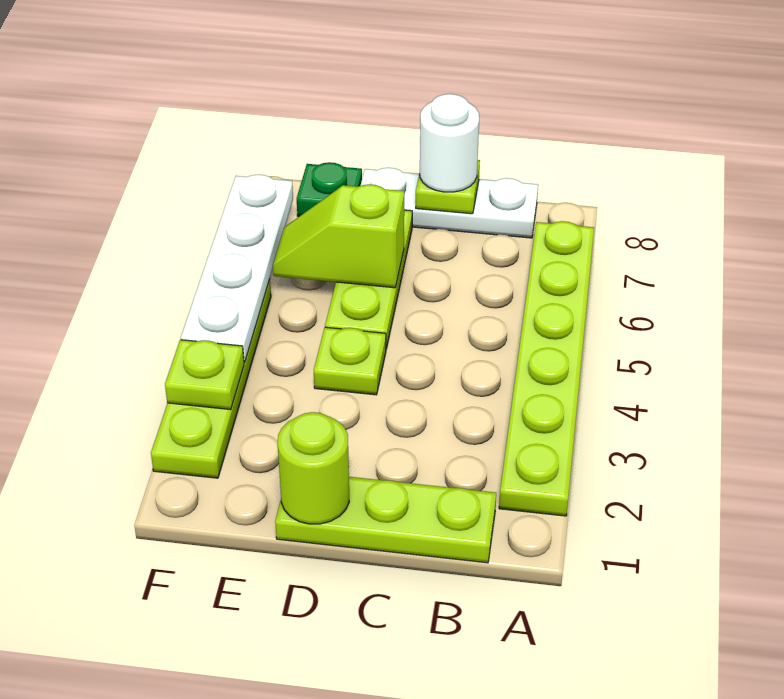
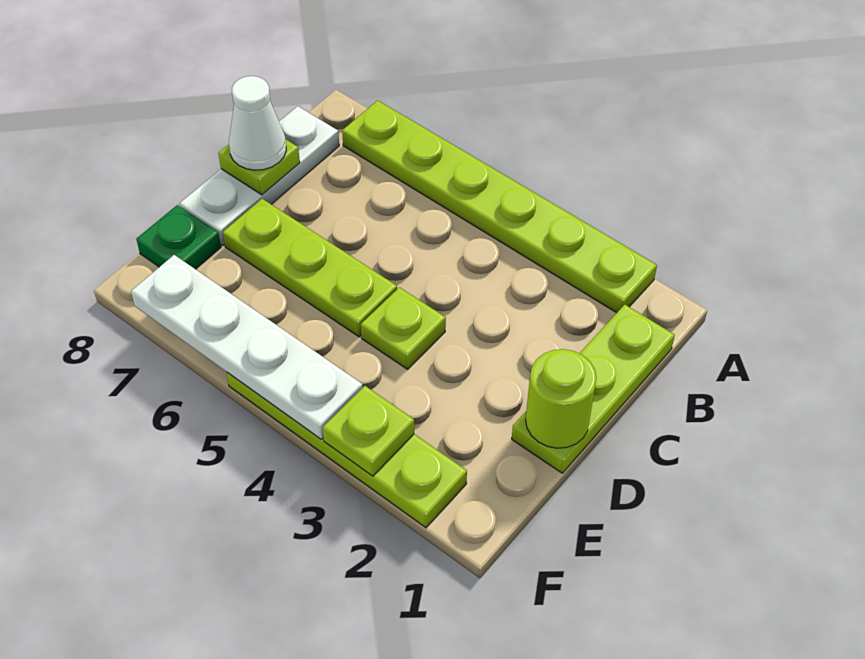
white round brick C8 level 3 -> white cone C8 level 3
lime slope D6:E6 level 2 top D -> none

